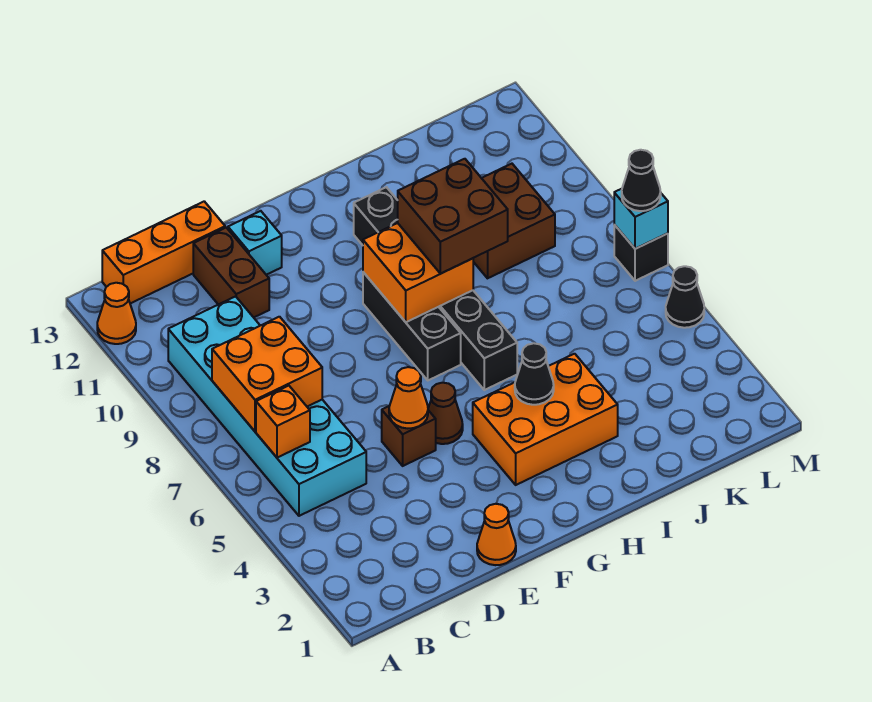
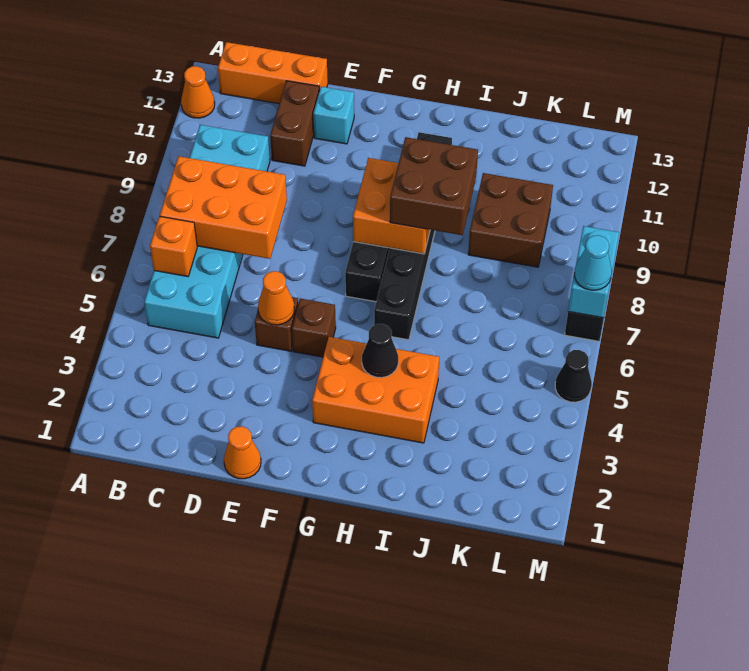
orange brick B7:C8 level 2 -> orange brick B7:D8 level 2
brown cone F5 level 1 -> brown brick F5 level 1
cyan brick M7 level 2 -> cyan brick M7:M8 level 2
black cone M7 level 3 -> cyan cone M7 level 3

